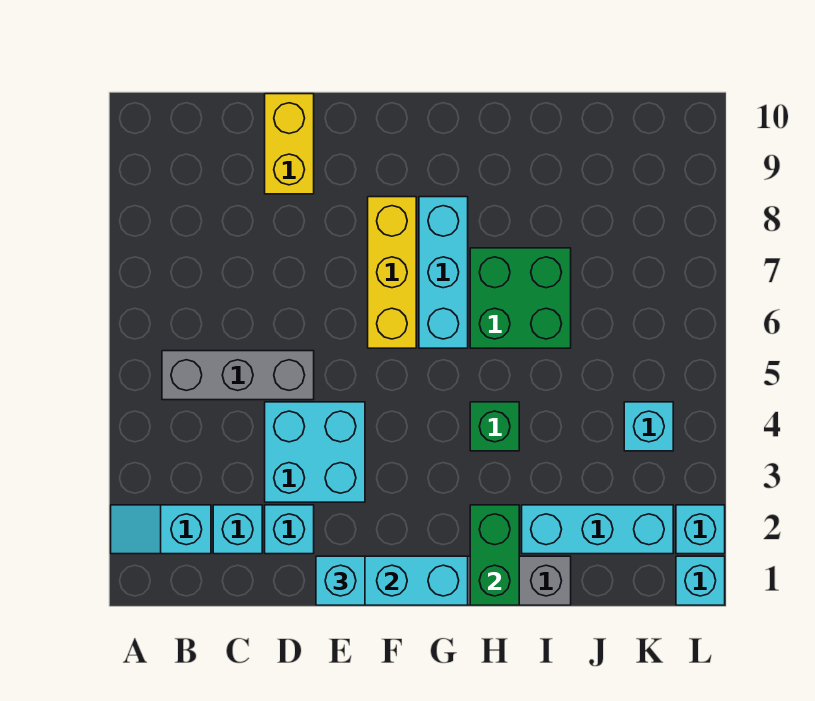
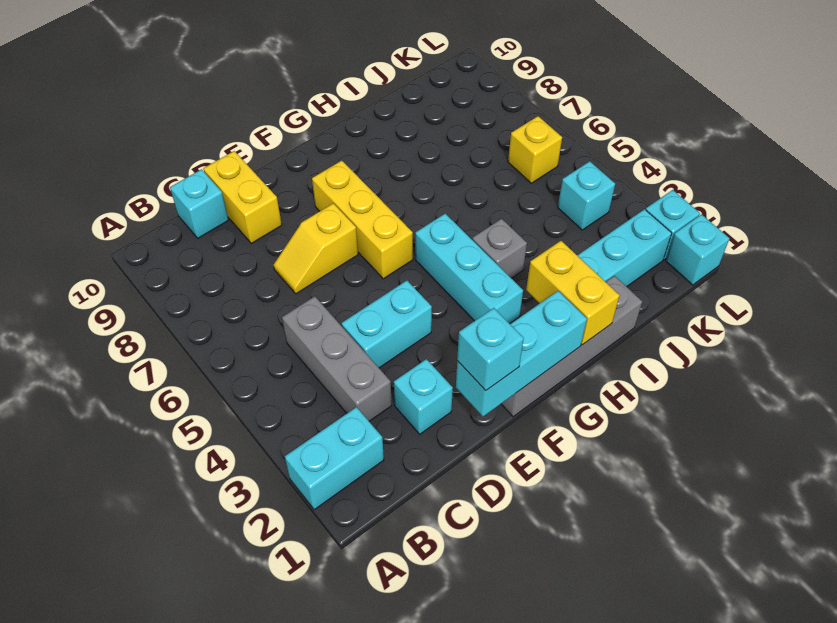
cyan slope A2:B2 level 1 top B -> cyan brick A2:B2 level 1
grey brick B5:D5 level 1 -> grey brick C3:C5 level 1
cyan brick C2 level 1 -> cyan brick C10 level 1
cyan brick D3:E4 level 1 -> cyan brick D4:E4 level 1
none -> yellow slope D7:E7 level 1 top E
cyan brick G6:G8 level 1 -> cyan brick G3:G5 level 1
green brick H1:H2 level 2 -> yellow brick H1:H2 level 2
green brick H4 level 1 -> grey brick H4 level 1
green brick H6:I7 level 1 -> none
none -> yellow brick K6 level 1

